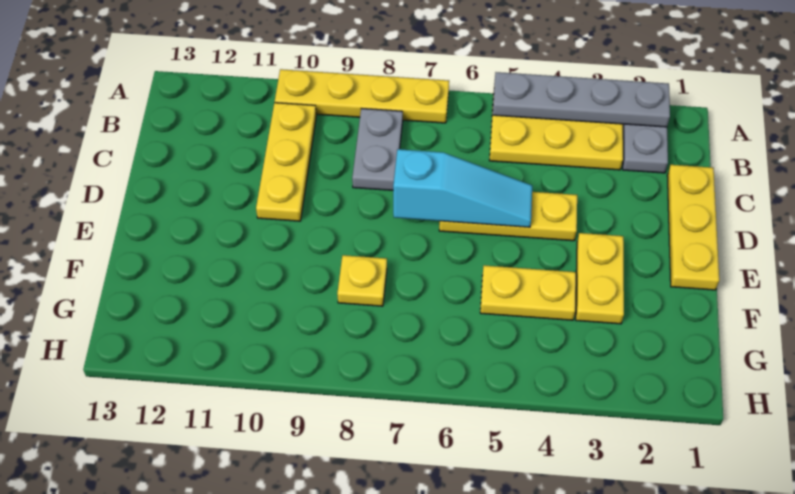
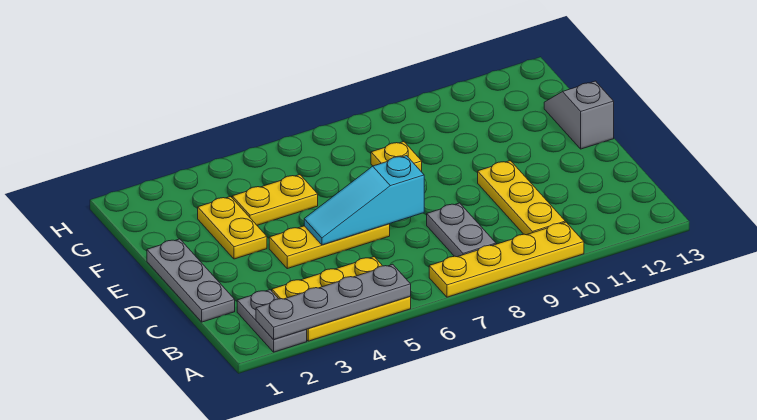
yellow plate C1:E1 level 1 -> grey plate C1:E1 level 1
none -> grey slope E13:F13 level 1 top E

